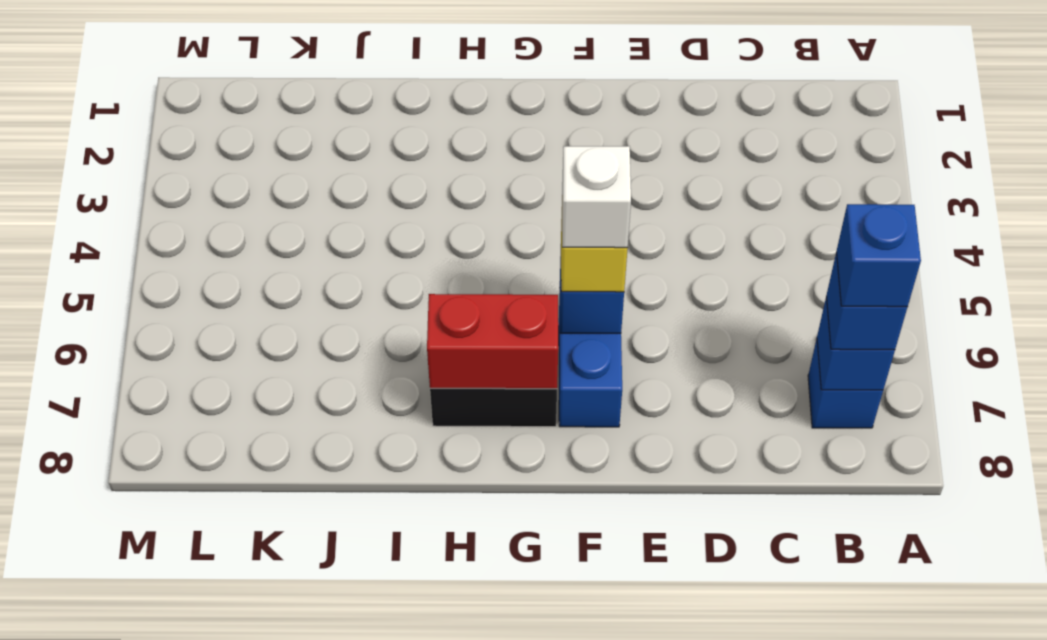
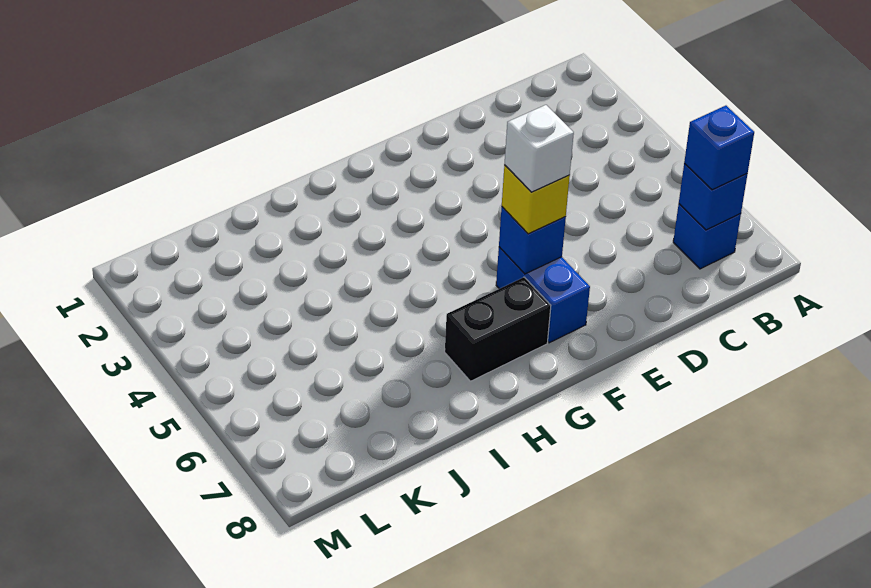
blue brick B7 level 4 -> none
red brick G7:H7 level 2 -> none

